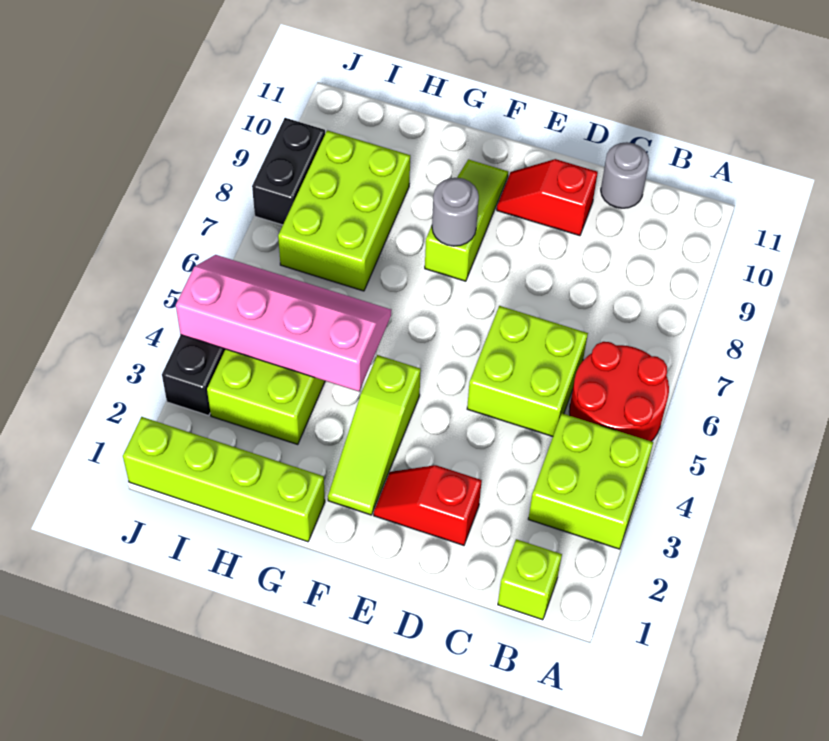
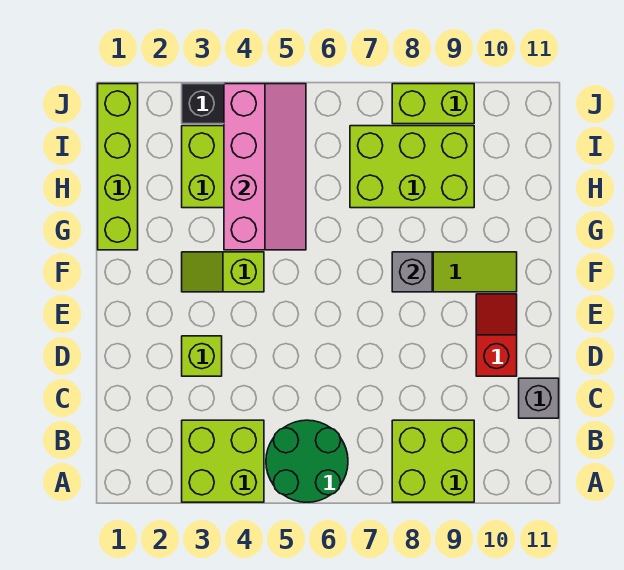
red round brick A5:B6 level 1 -> green round brick A5:B6 level 1
lime brick B1 level 1 -> lime brick D3 level 1
lime brick C5:D6 level 1 -> lime brick A8:B9 level 1
grey round brick C11 level 1 -> grey brick C11 level 1
red slope D2:E2 level 1 top D -> none
lime slope F2:F4 level 1 top 4 -> lime slope F3:F4 level 1 top 4
grey round brick F8 level 2 -> grey brick F8 level 2
black brick J8:J9 level 1 -> lime brick J8:J9 level 1

